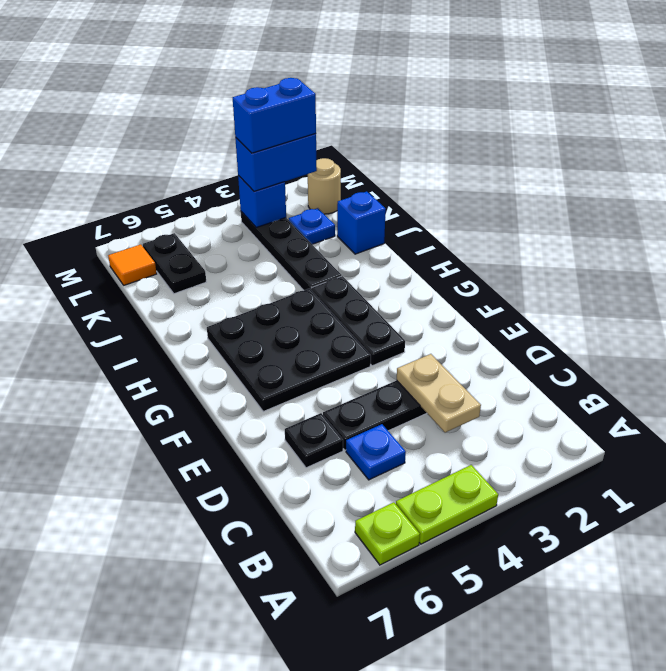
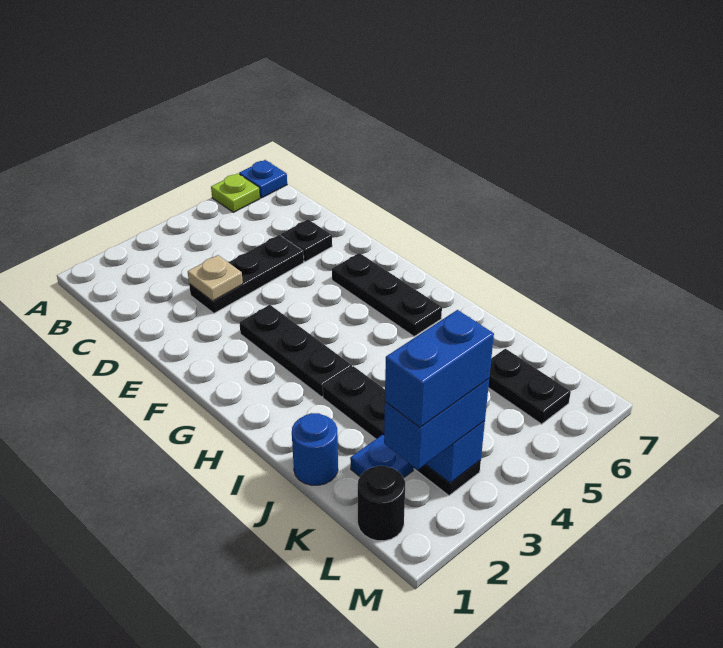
lime plate A4:A5 level 1 -> none
tan plate C3:D3 level 2 -> tan plate D3 level 2
blue plate C5 level 1 -> blue plate A7 level 1
black plate F4:H6 level 1 -> black plate F6:H6 level 1
blue brick J1 level 1 -> blue round brick J1 level 1
tan round brick L1 level 1 -> black round brick L1 level 1
orange tile L7 level 1 -> none

